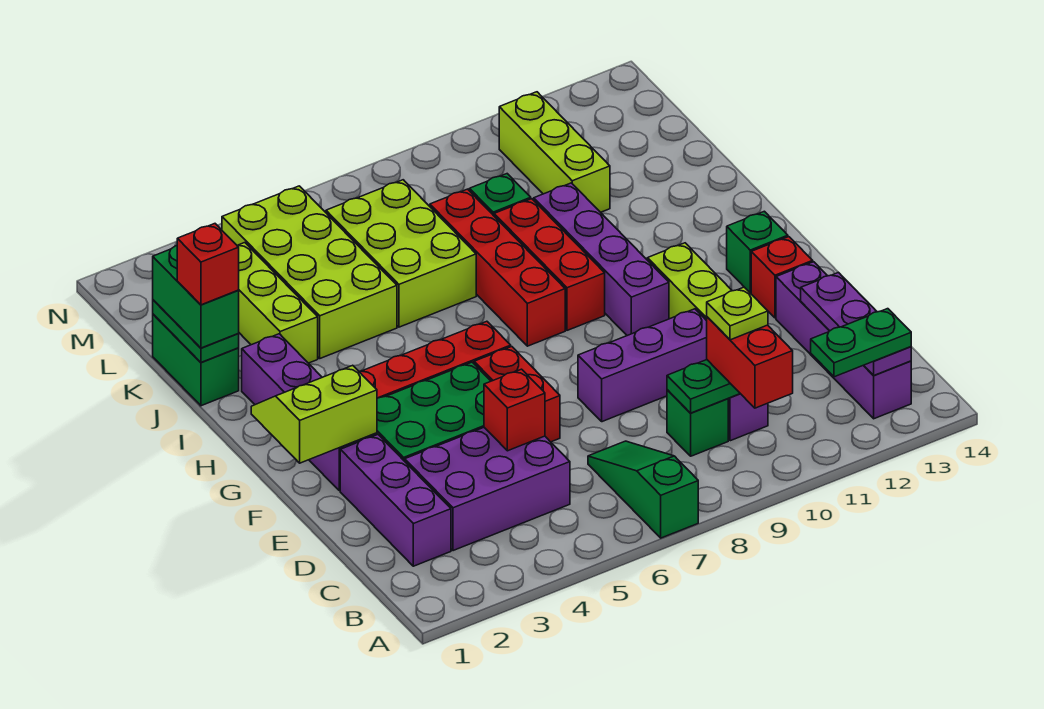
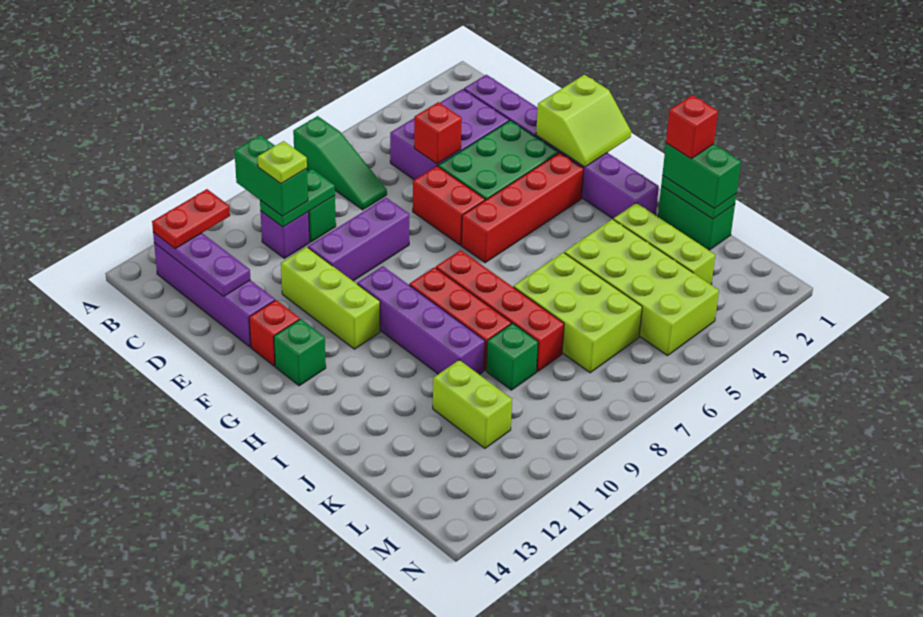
red brick B10:C10 level 3 -> green brick B10:C10 level 3
green plate B12:B13 level 3 -> red plate B12:B13 level 3
lime brick K11:M11 level 1 -> lime brick K11:L11 level 1

